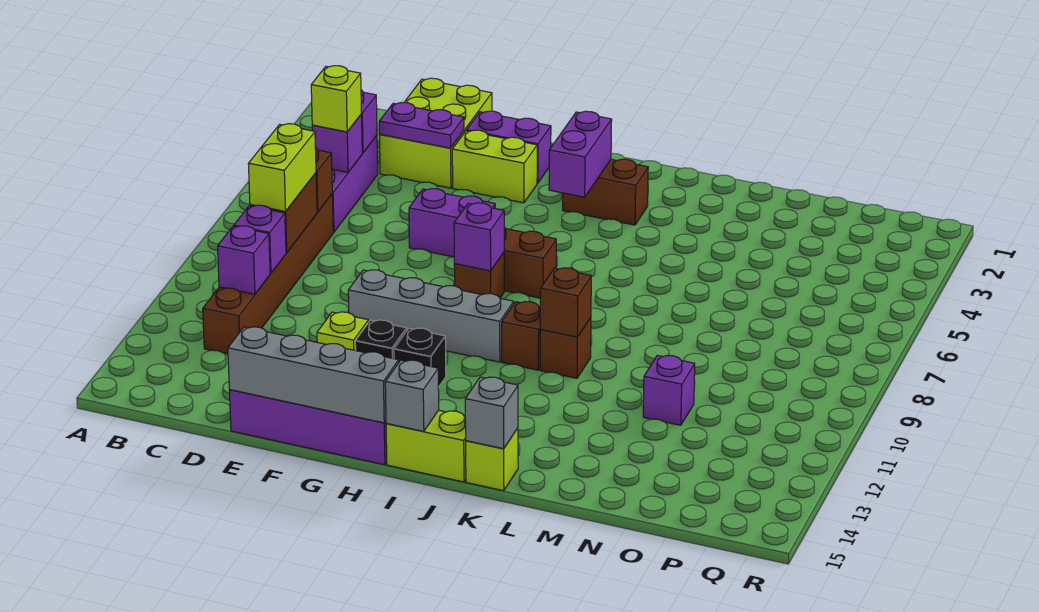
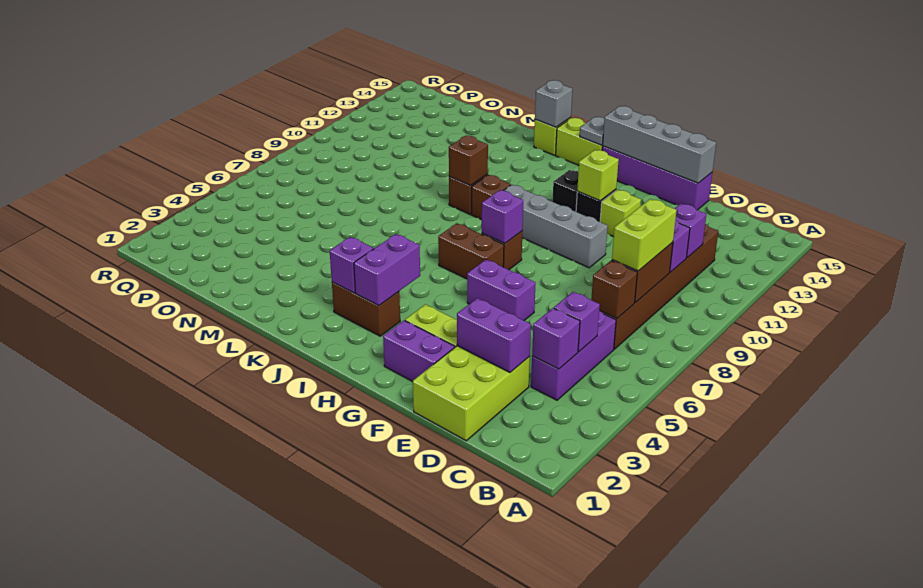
lime brick C5 level 3 -> lime brick G12 level 2
purple plate D3:E3 level 2 -> purple brick D3:E3 level 2
grey brick I15 level 2 -> grey plate I15 level 2
purple brick N11 level 1 -> purple brick J3 level 2

